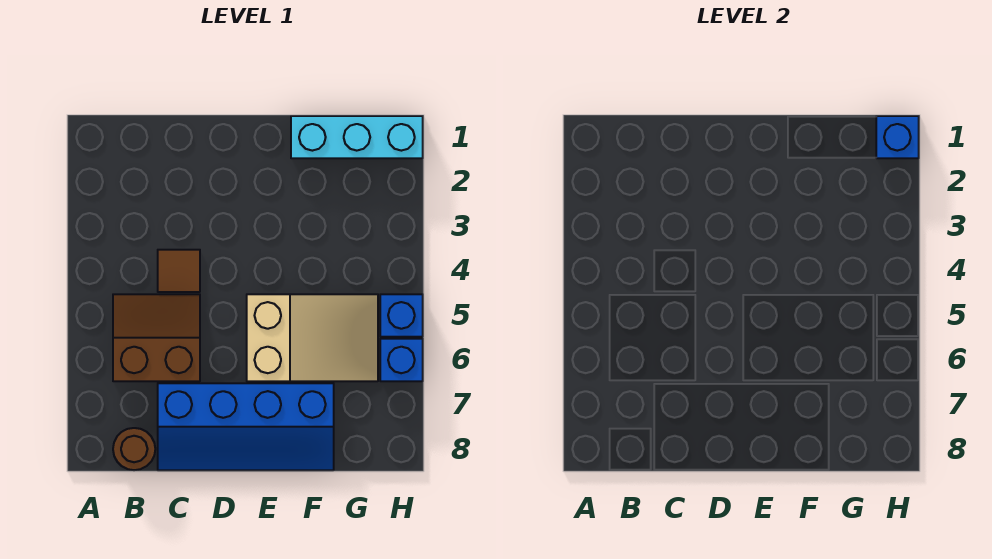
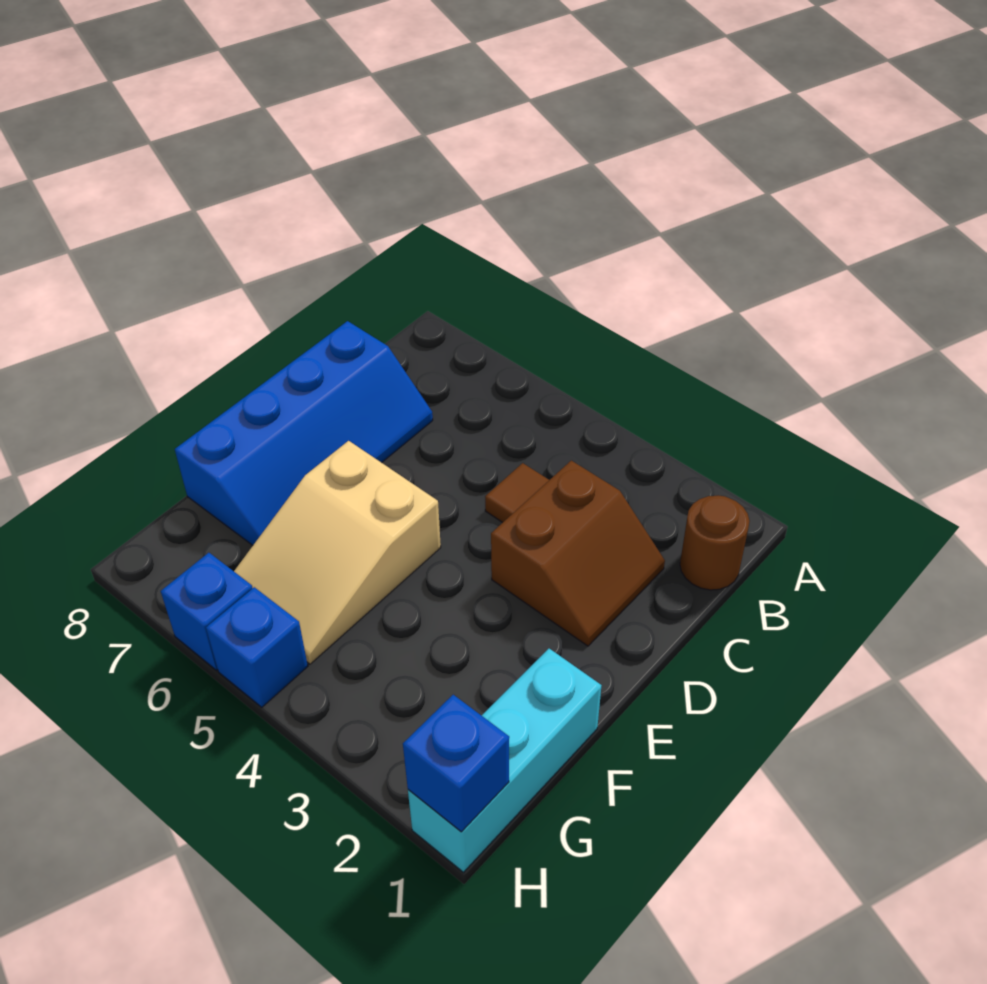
brown slope B5:C6 level 1 top 6 -> brown slope C2:D3 level 1 top 3
brown round brick B8 level 1 -> brown round brick B1 level 1
blue slope C7:F8 level 1 top 7 -> blue slope C7:F8 level 1 top 8

